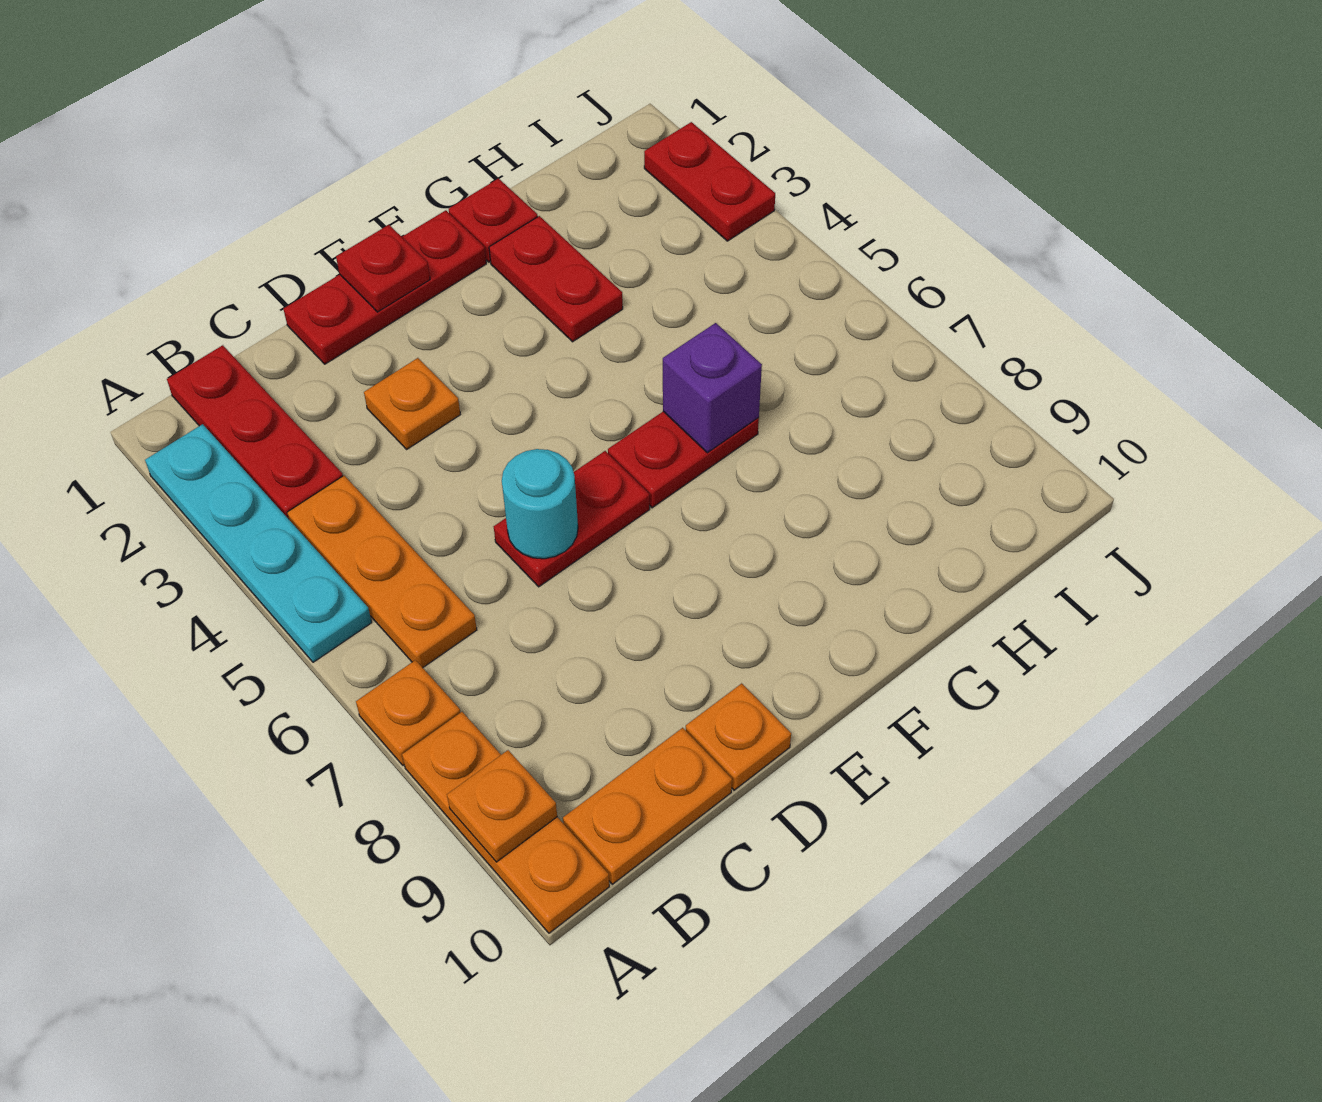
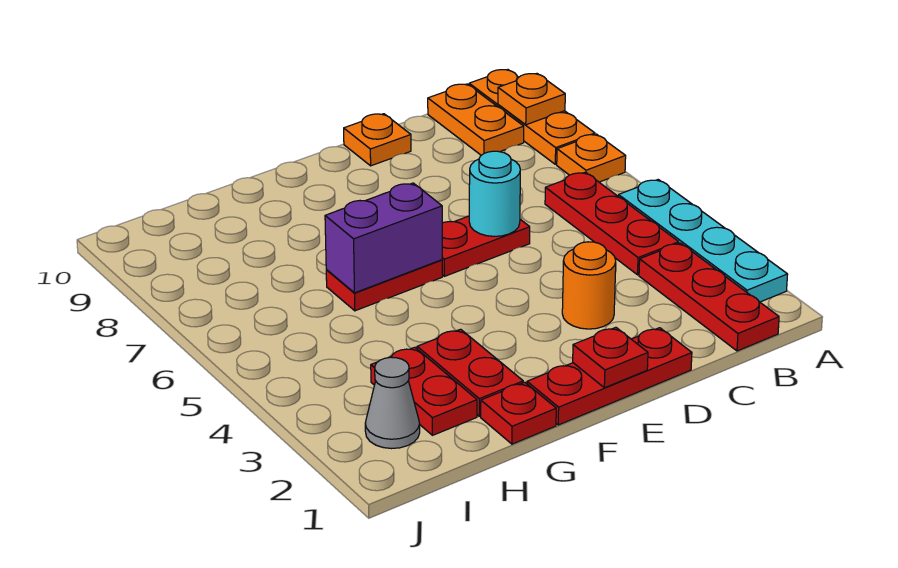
orange plate B4:B6 level 1 -> red plate B4:B6 level 1
orange plate B10:C10 level 1 -> orange plate B9:B10 level 1
orange plate D3 level 1 -> orange round brick D3 level 1
purple brick G6 level 2 -> purple brick F6:G6 level 2
none -> grey cone I2 level 1
red plate J2:J3 level 1 -> red plate H2:H3 level 1

